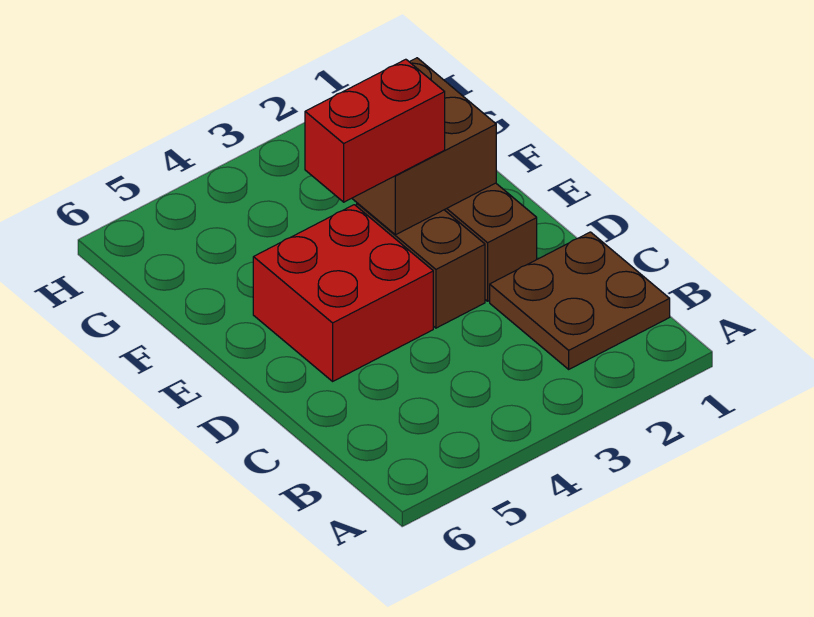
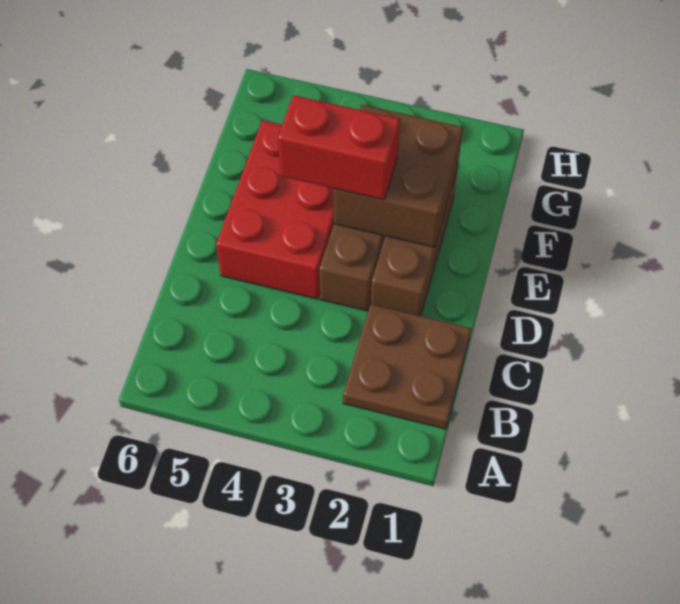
red brick D4:E5 level 1 -> red brick D4:F5 level 1

